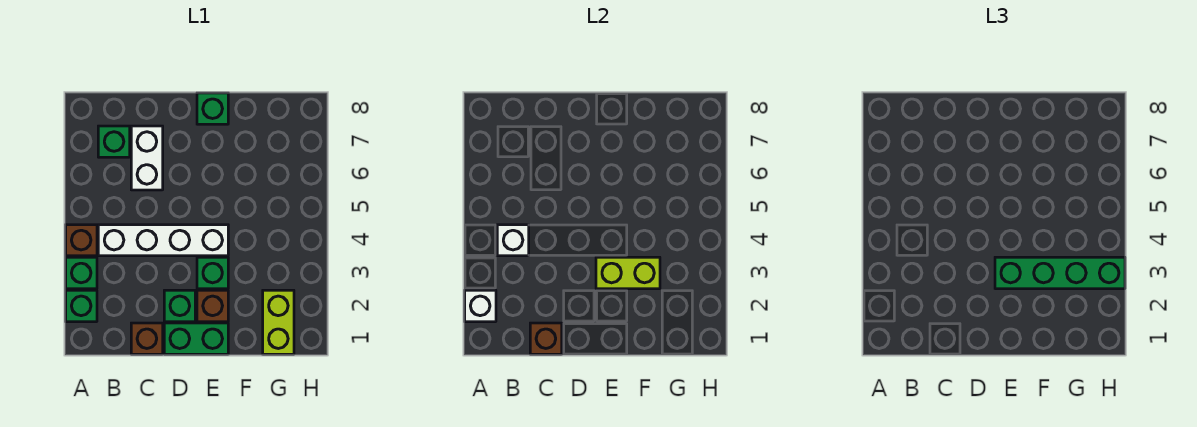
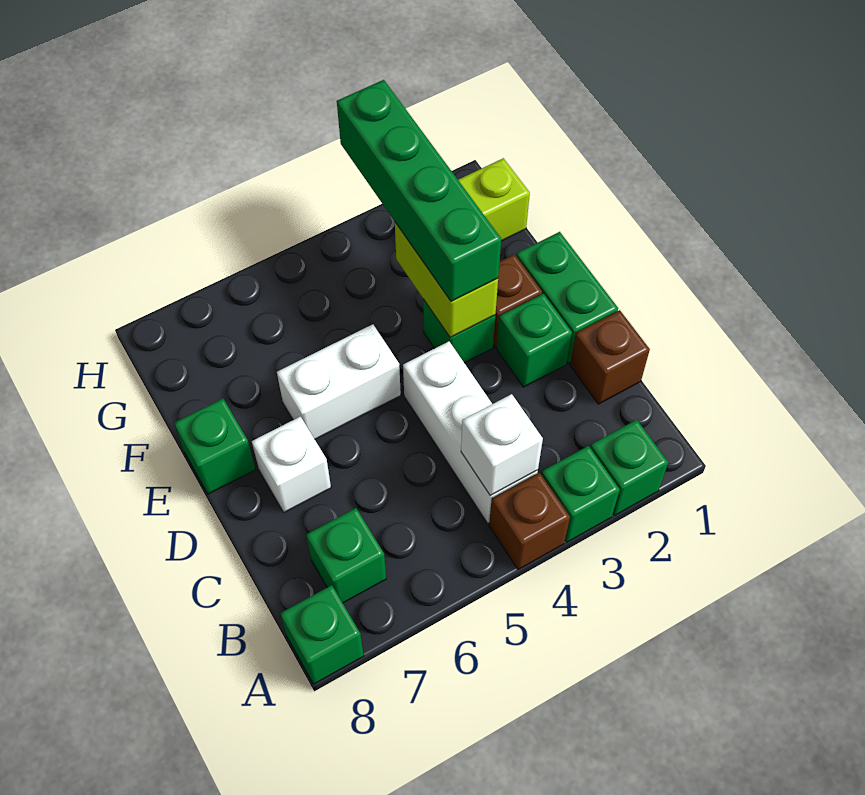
white brick A2 level 2 -> white brick D7 level 1
none -> green brick A8 level 1
white brick B4:E4 level 1 -> white brick B4:D4 level 1
brown brick C1 level 2 -> none
white brick C6:C7 level 1 -> white brick E5:E6 level 1

